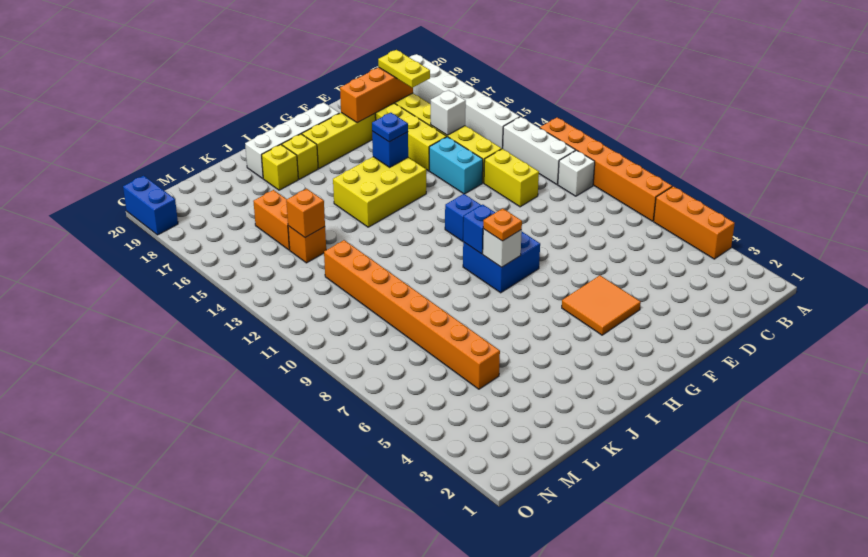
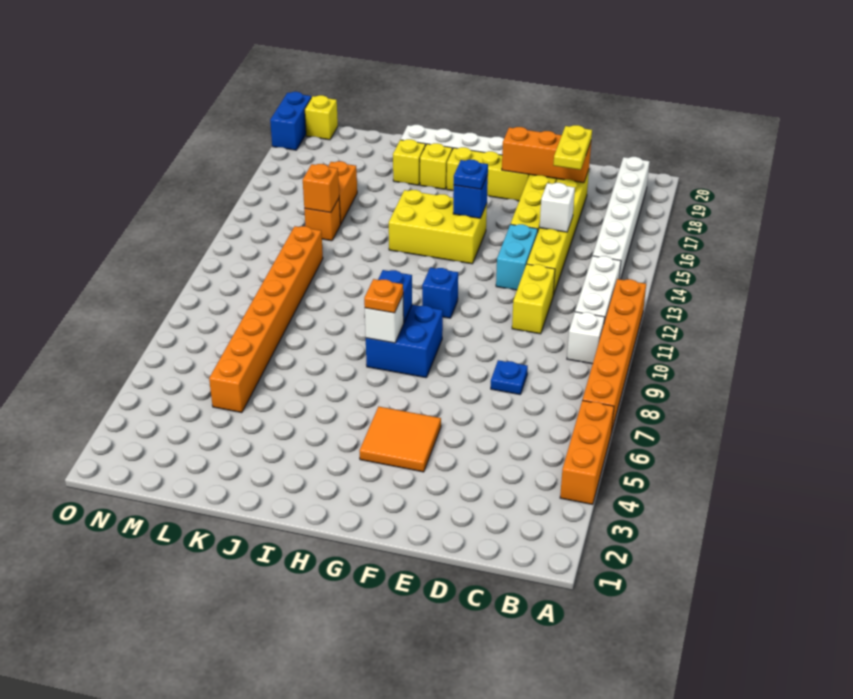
none -> blue plate D8 level 1
none -> yellow brick N20 level 1

